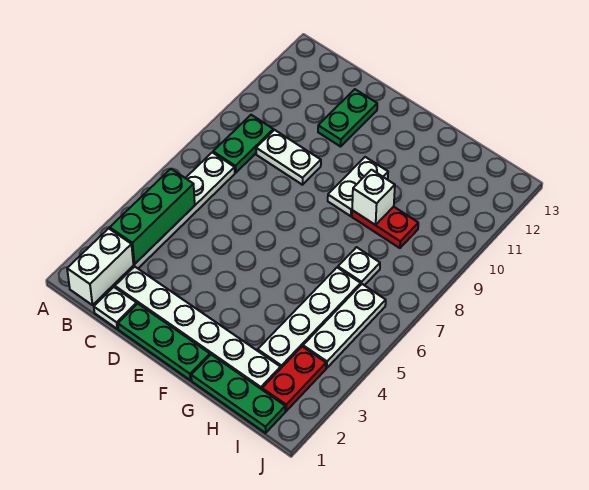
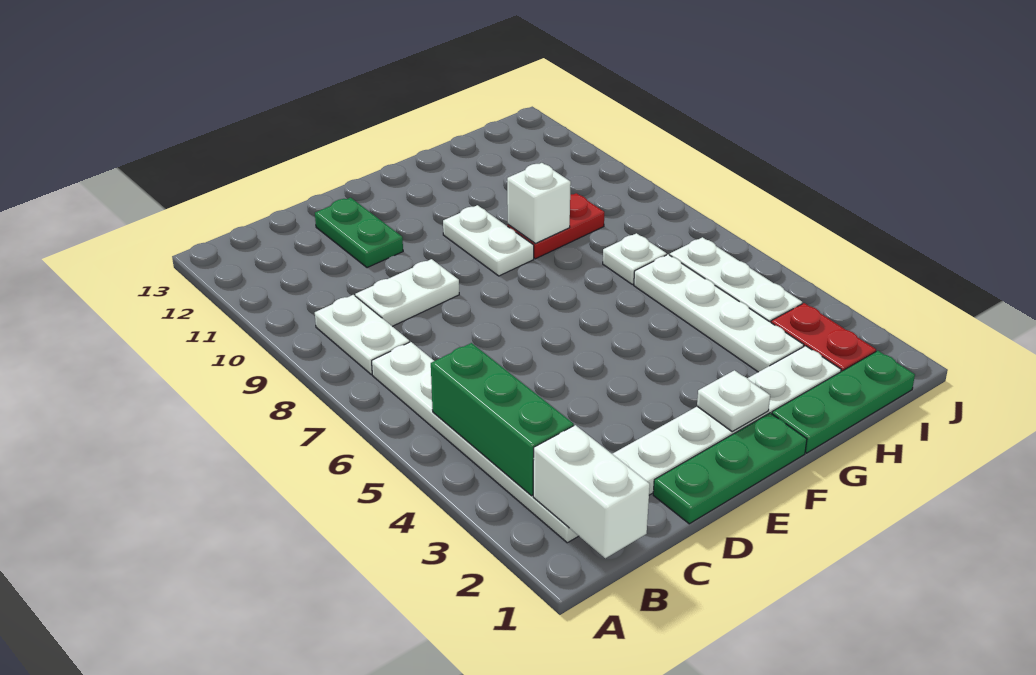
green plate B8:B9 level 1 -> white plate B8:B9 level 1
white plate C1 level 1 -> white plate F2 level 2

